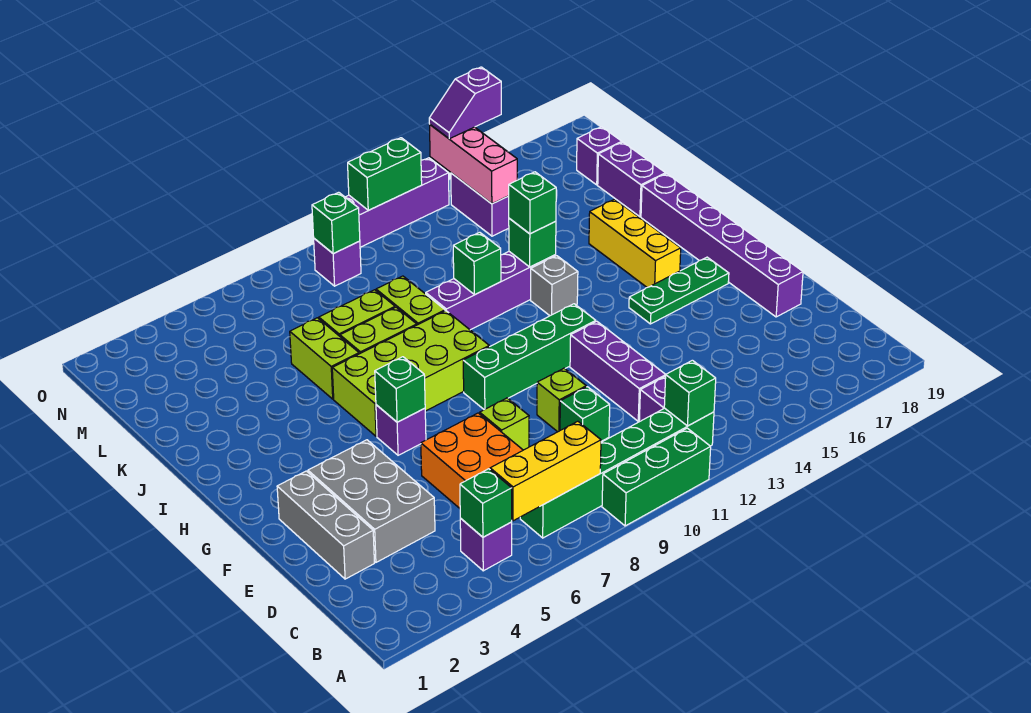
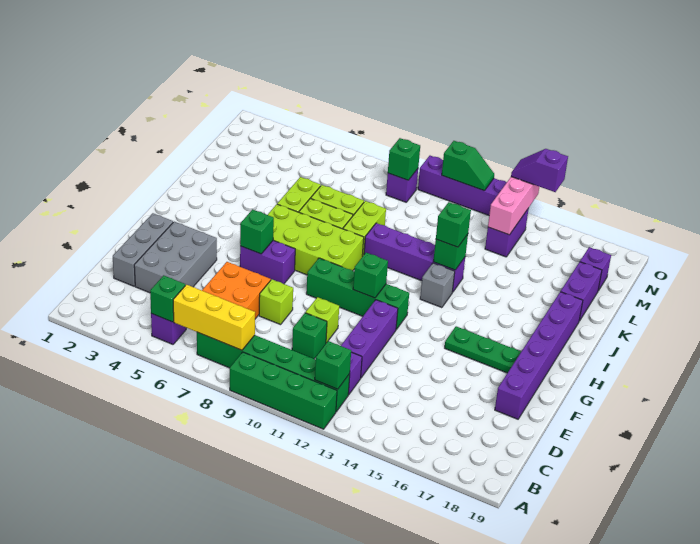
green brick A9:A11 level 1 -> green brick A9:A12 level 1
purple brick G6 level 1 -> purple brick G6:G7 level 1
yellow brick H16:J16 level 1 -> none
green brick J11 level 2 -> green brick G11 level 2
green brick O11:O12 level 2 -> green slope O11:O12 level 2 top 11

